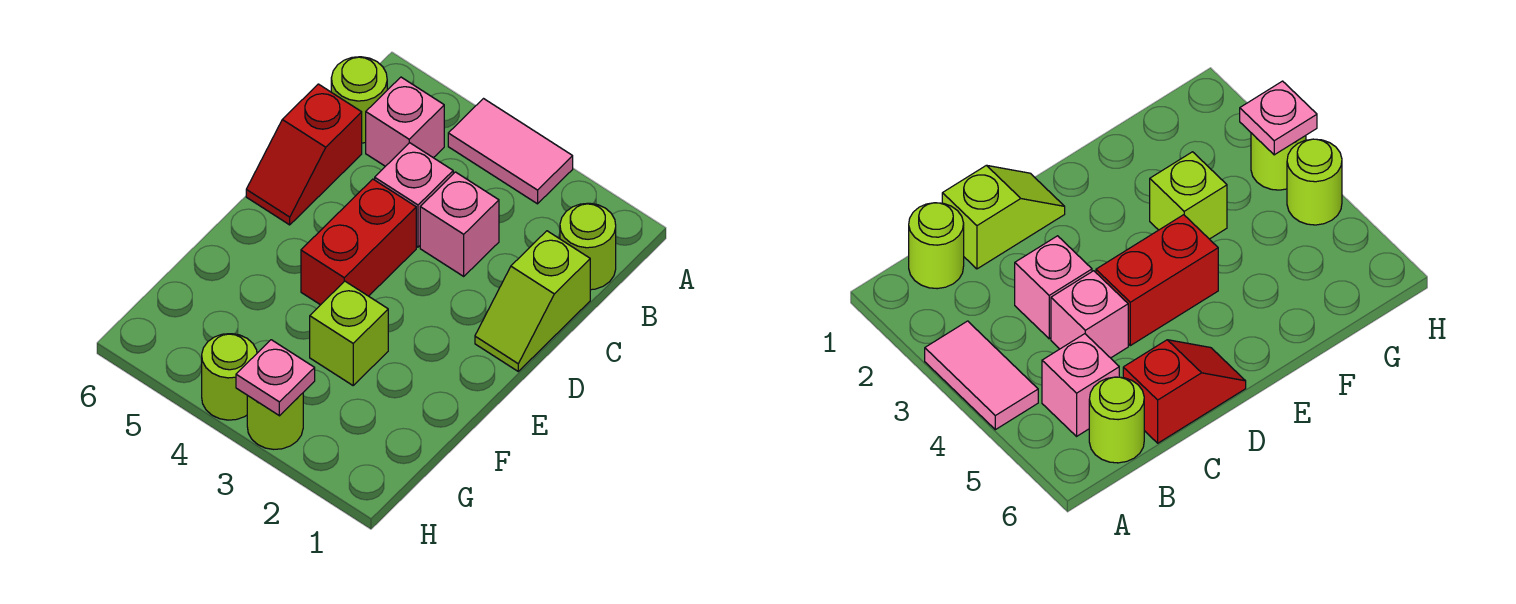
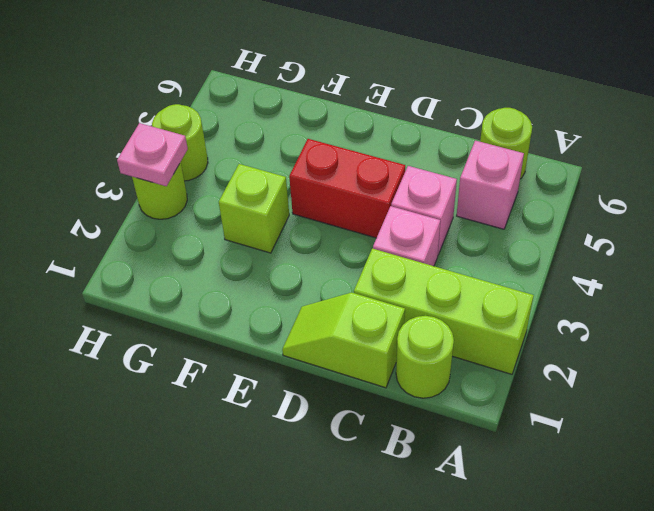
none -> lime brick A2:C2 level 1
pink tile A3:A4 level 1 -> none
red slope C6:D6 level 1 top C -> none

